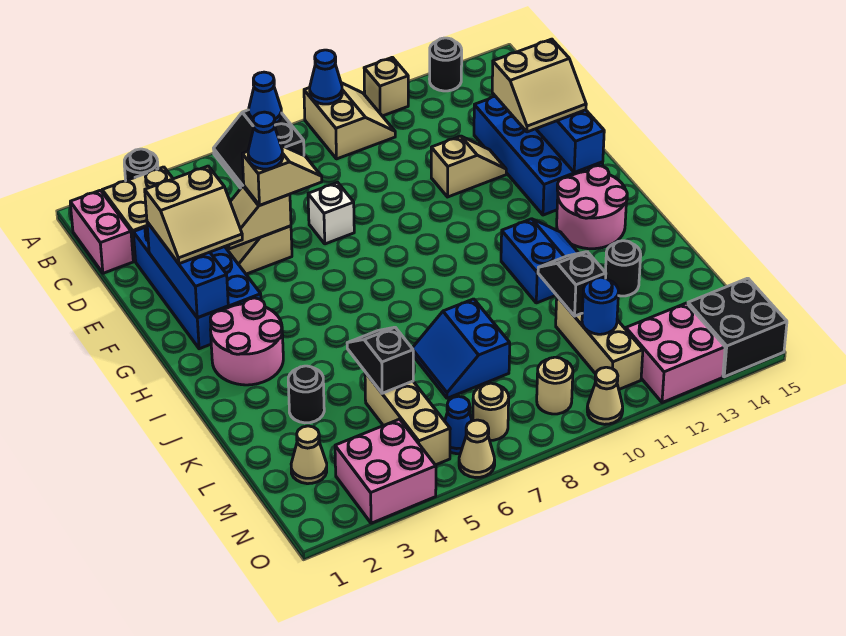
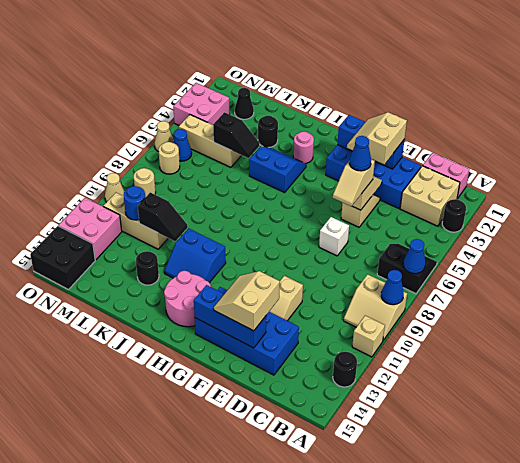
pink round brick H2:I3 level 1 -> pink round brick I3 level 1
blue slope K7:L8 level 1 top 8 -> blue slope I4:J5 level 1 top 5
tan cone M2 level 1 -> black cone M2 level 1

